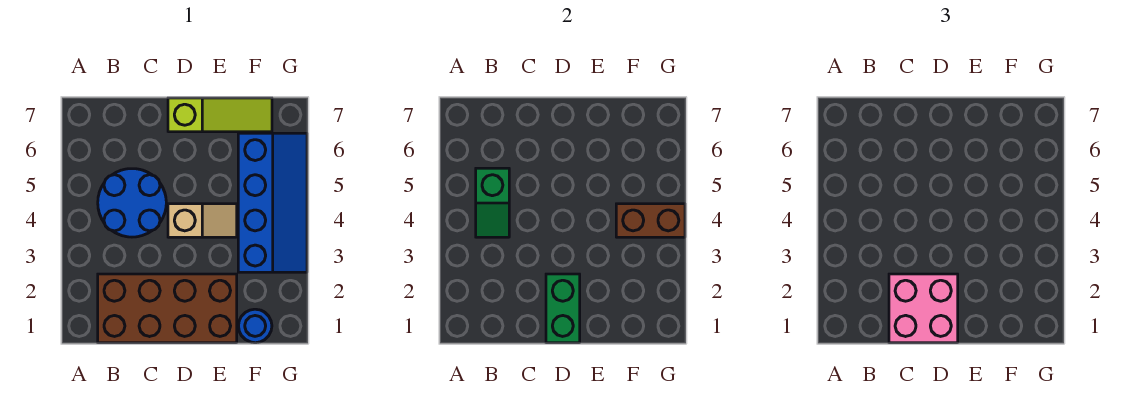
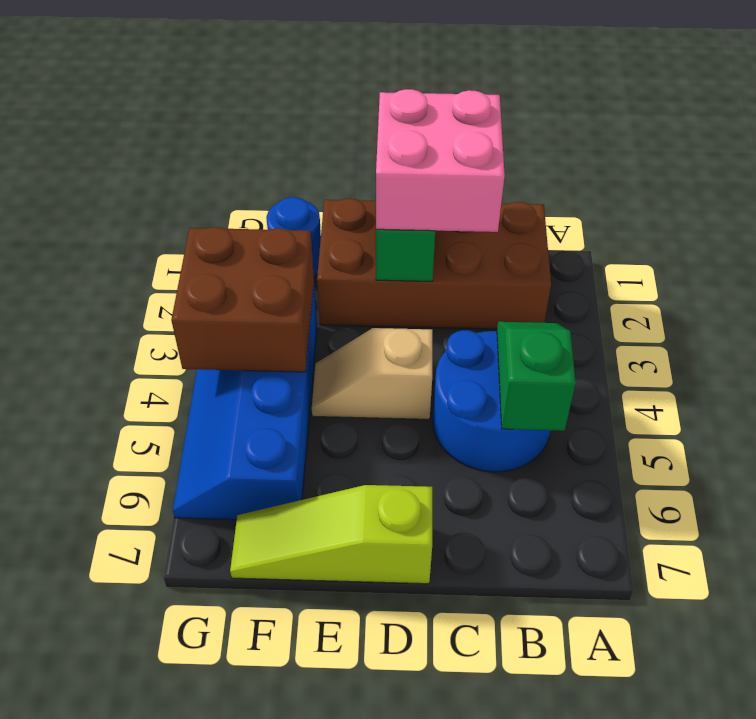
brown brick F4:G4 level 2 -> brown brick F3:G4 level 2

